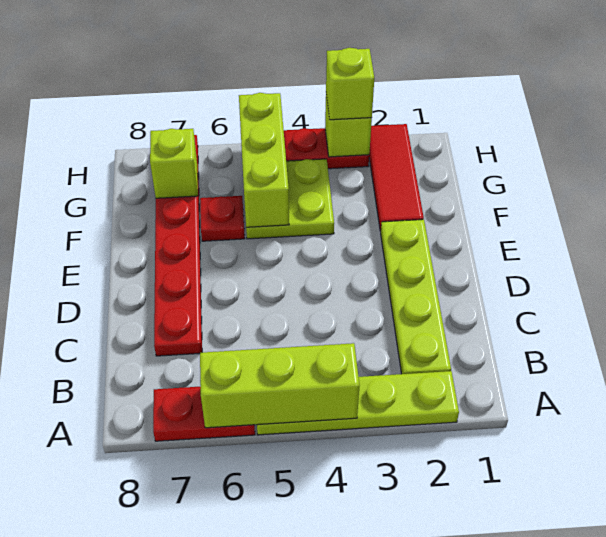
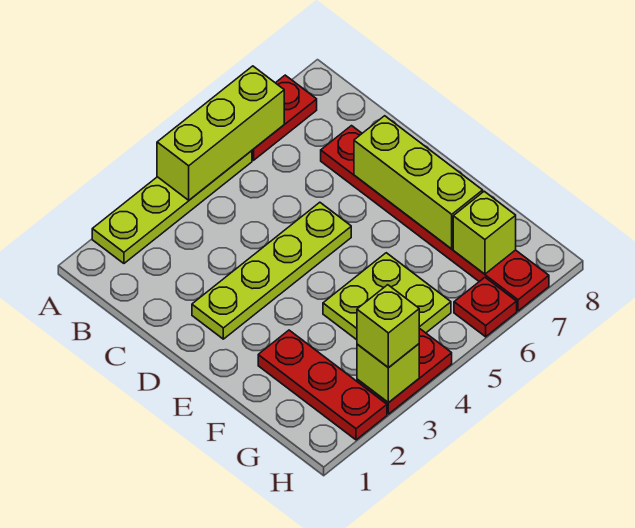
lime plate B2:E2 level 1 -> lime plate D2:D5 level 1
red tile F2:H2 level 1 -> red plate F2:H2 level 1
lime brick F5:H5 level 2 -> lime brick D7:F7 level 2
red plate F6 level 1 -> red plate H6 level 1

